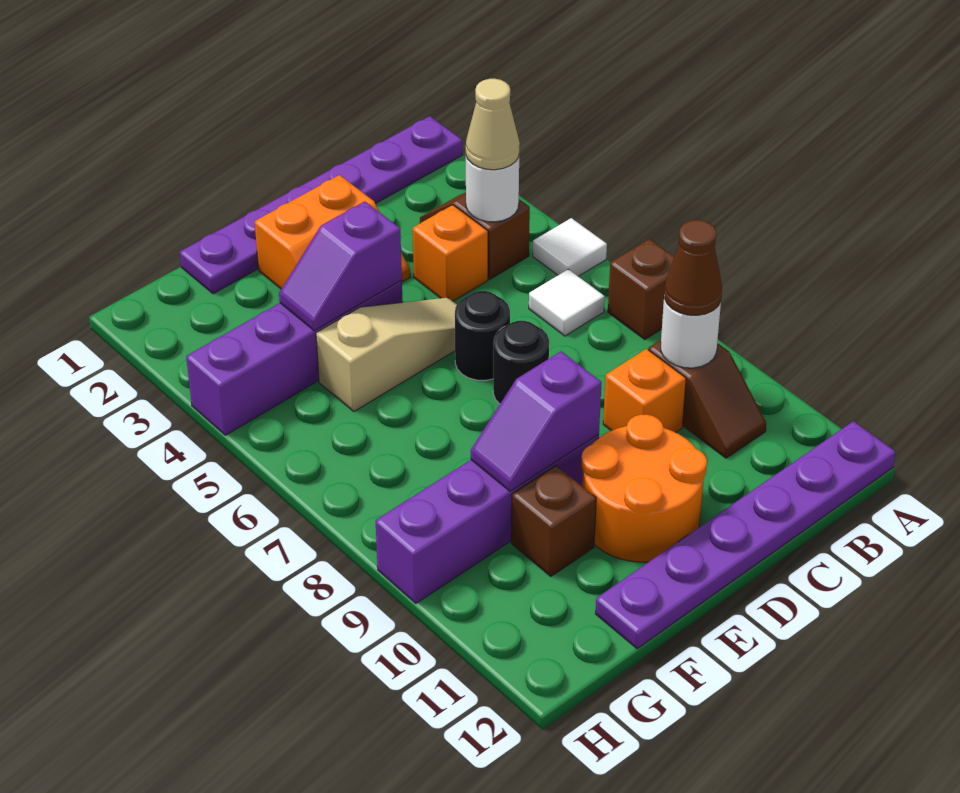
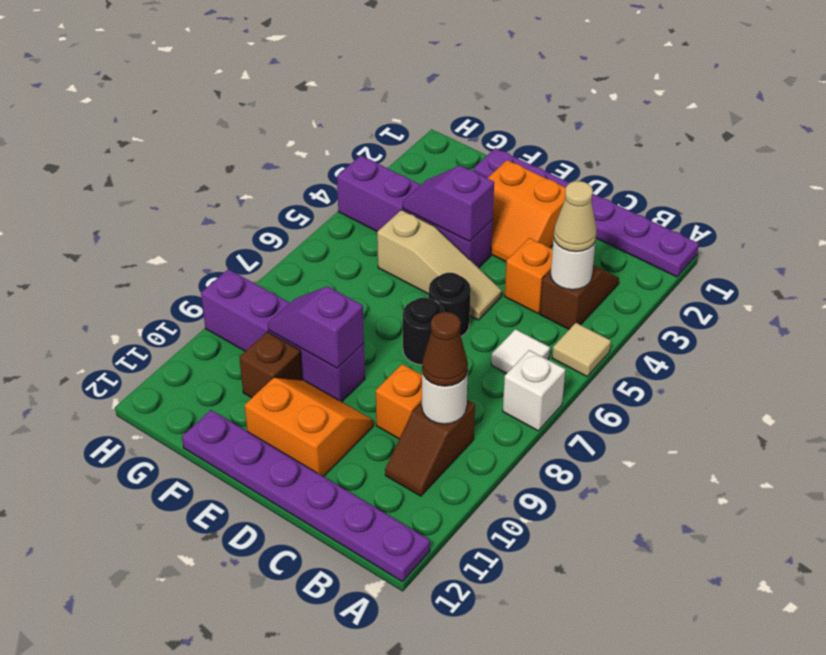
white tile A5 level 1 -> tan tile A5 level 1
brown brick A7 level 1 -> white brick A7 level 1
orange round brick D10:E11 level 1 -> orange slope D10:E11 level 1 top 11

